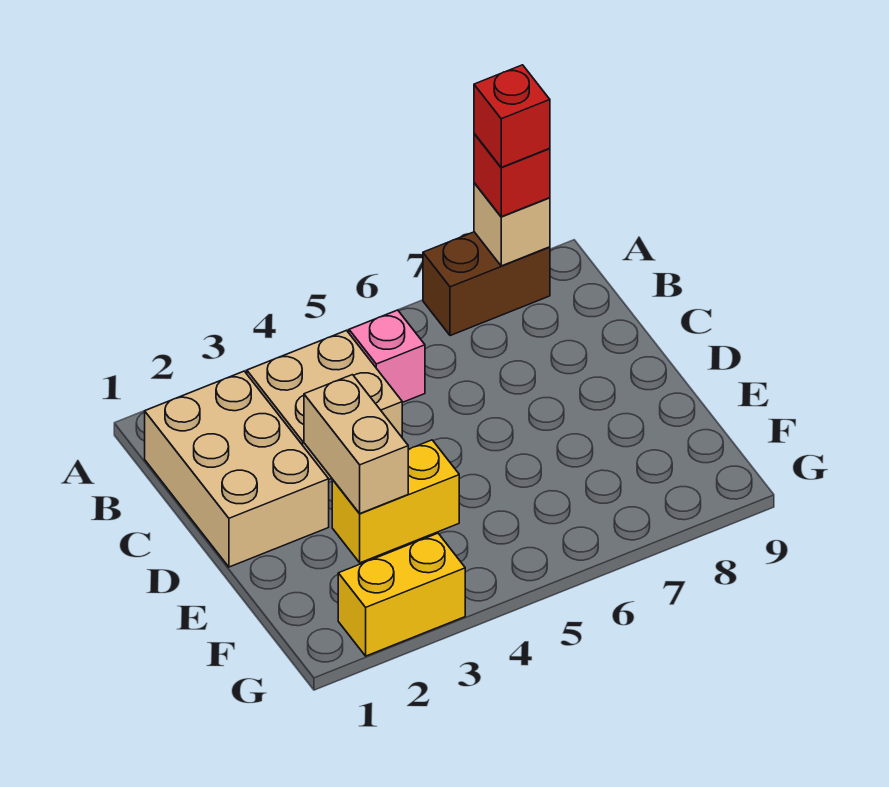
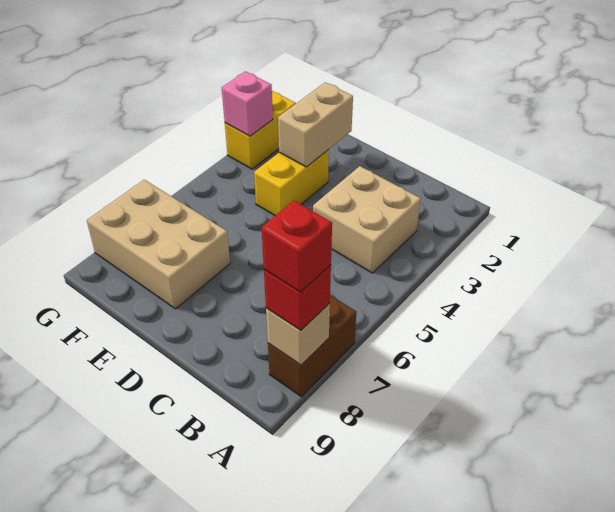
tan brick B1:D2 level 1 -> tan brick E7:G8 level 1
pink brick B5 level 1 -> pink brick G3 level 2
tan brick D3:E3 level 2 -> tan brick E2:E3 level 2

